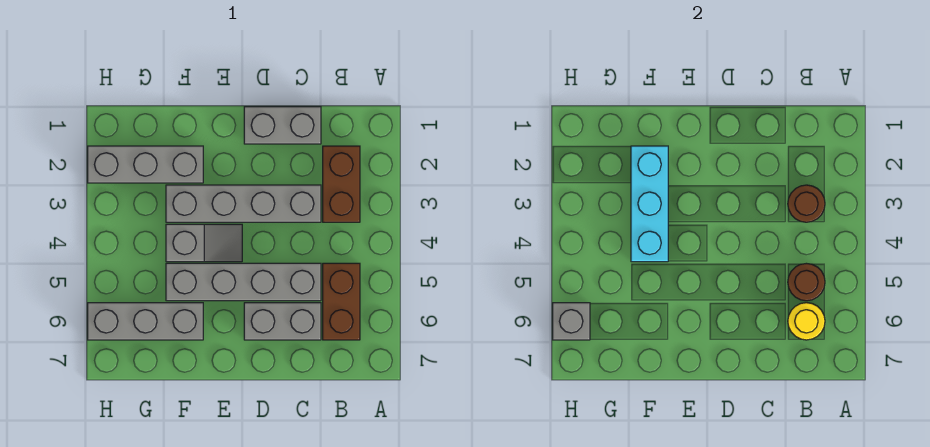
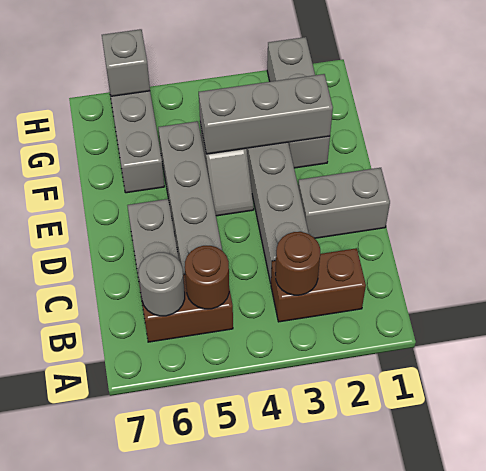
yellow round brick B6 level 2 -> grey round brick B6 level 2
grey brick C1:D1 level 1 -> grey brick D1:D2 level 1
cyan brick F2:F4 level 2 -> grey brick F2:F4 level 2

